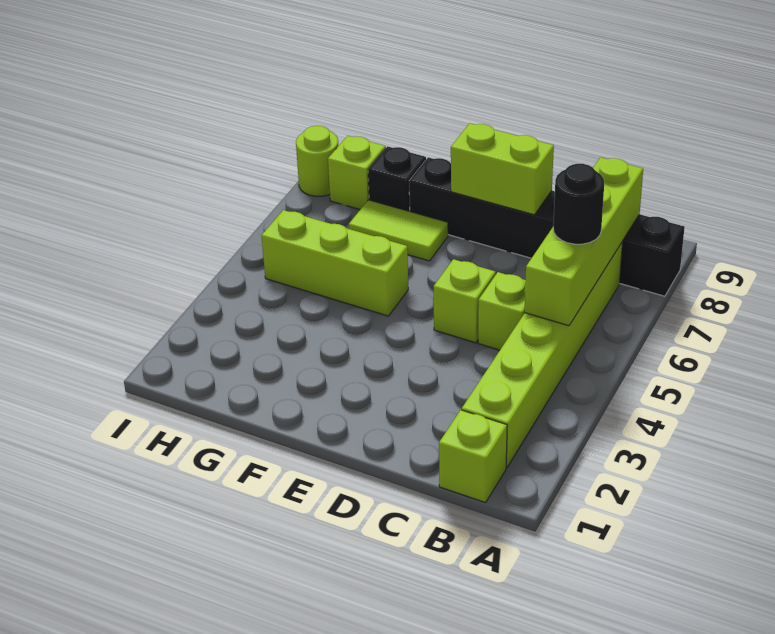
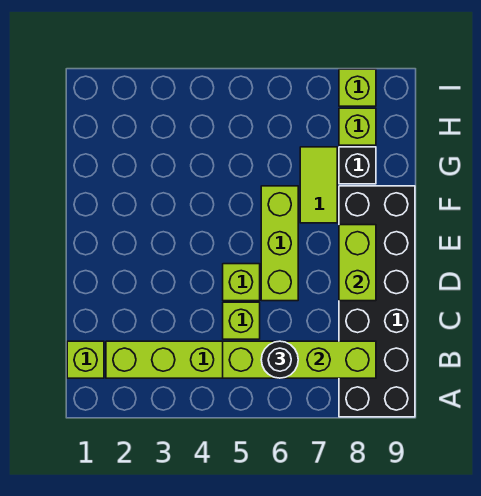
black brick A8:F8 level 1 -> black brick A8:F9 level 1
lime brick F5:H5 level 1 -> lime brick D6:F6 level 1
lime round brick I8 level 1 -> lime brick I8 level 1

